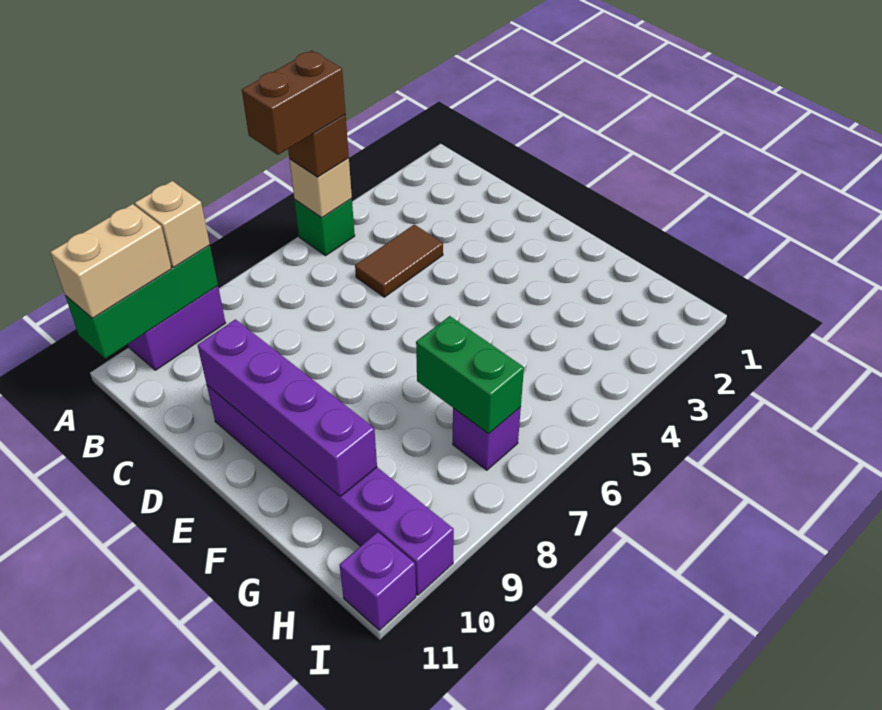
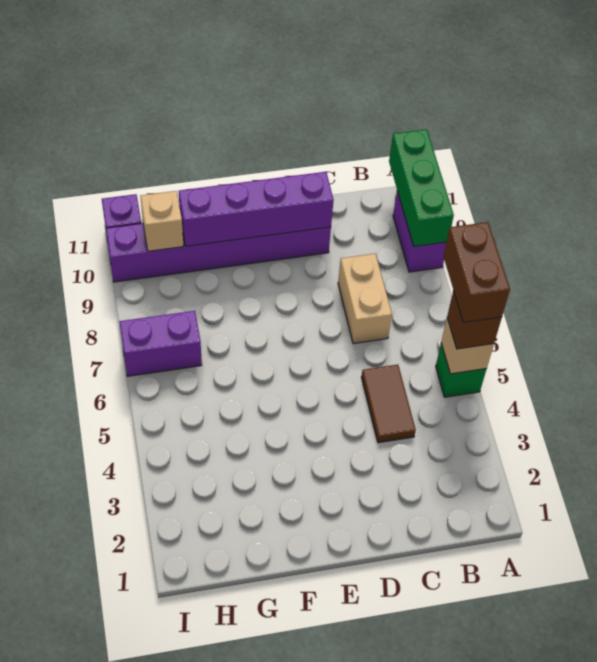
tan brick A9 level 3 -> tan brick H10 level 2
tan brick A10:A11 level 3 -> tan brick C7:C8 level 1
green brick G7:H7 level 2 -> none
purple brick H7 level 1 -> purple brick H7:I7 level 1

